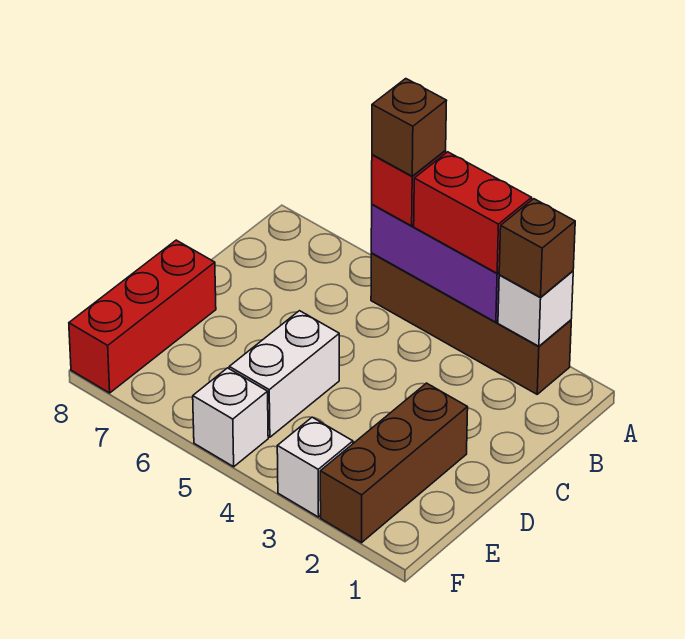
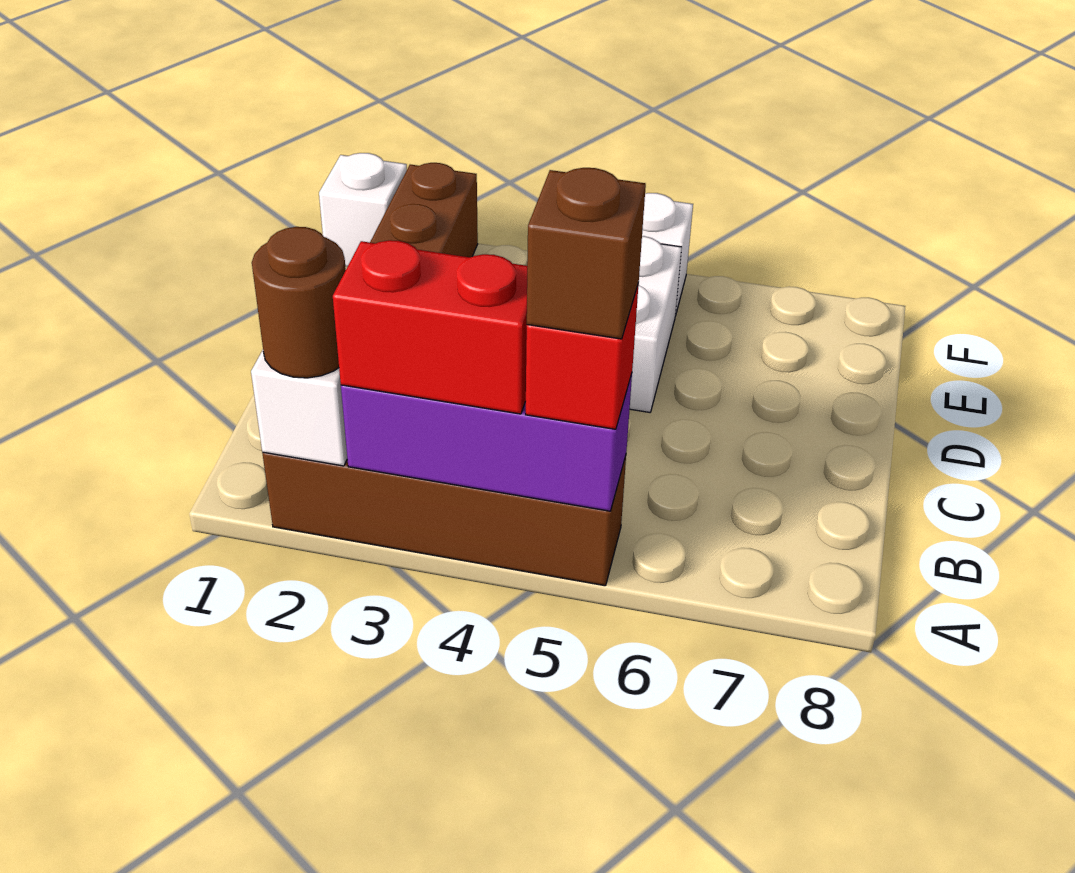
brown brick A2 level 3 -> brown round brick A2 level 3
red brick D8:F8 level 1 -> none
white brick F3 level 1 -> white brick F1 level 1

